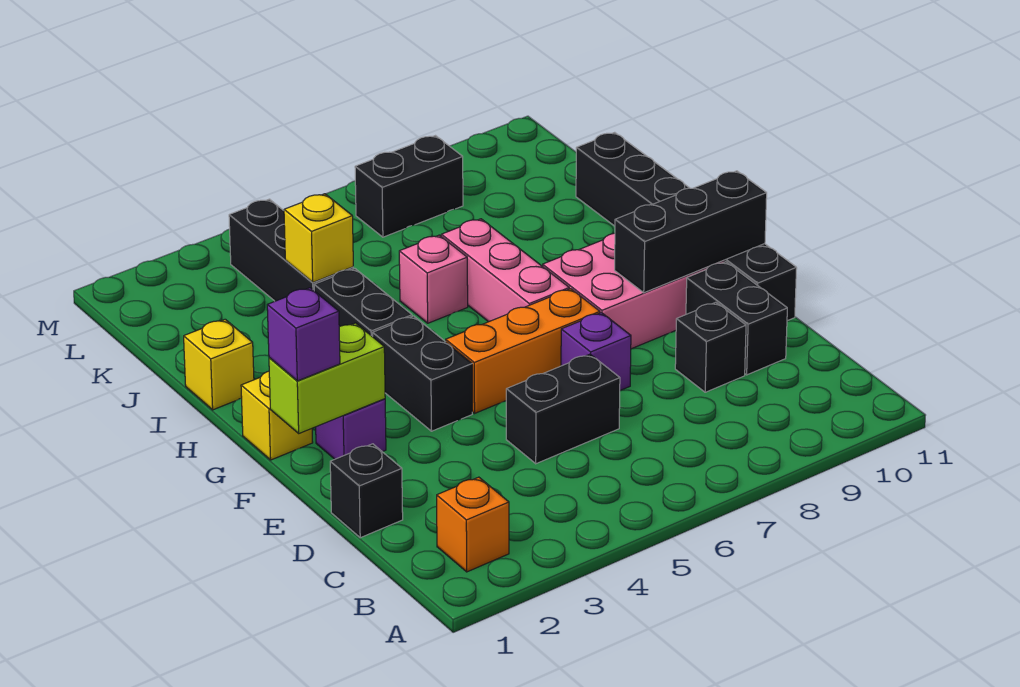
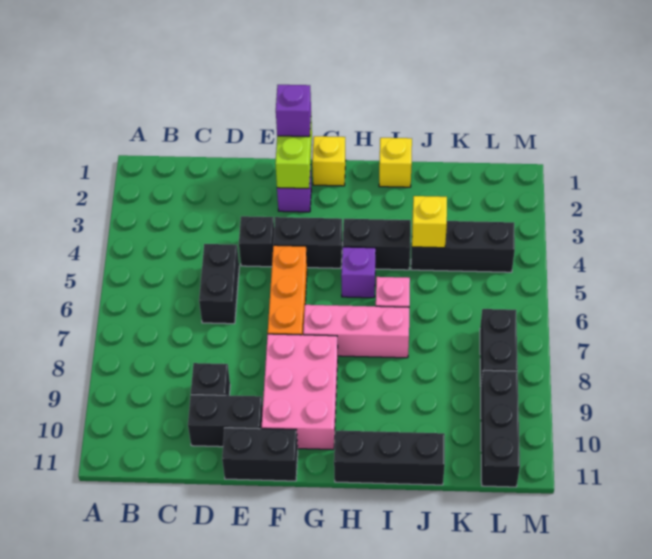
orange brick B2 level 1 -> none
black brick D1 level 1 -> black brick E4 level 1
purple brick E7 level 1 -> purple brick H5 level 1
black brick F9:F11 level 2 -> black brick L9:L11 level 1

